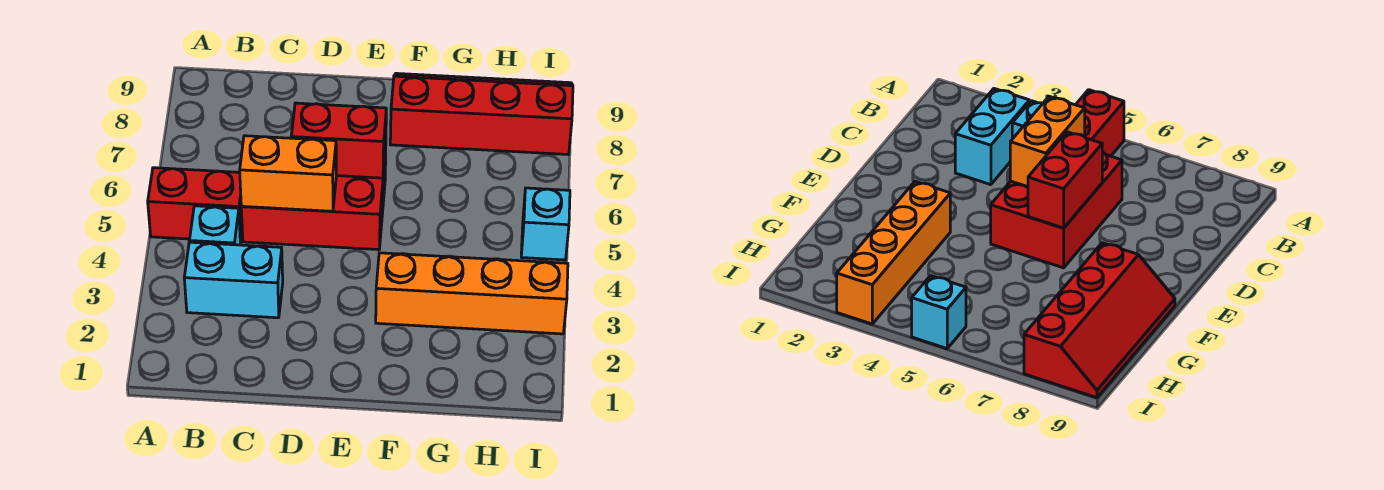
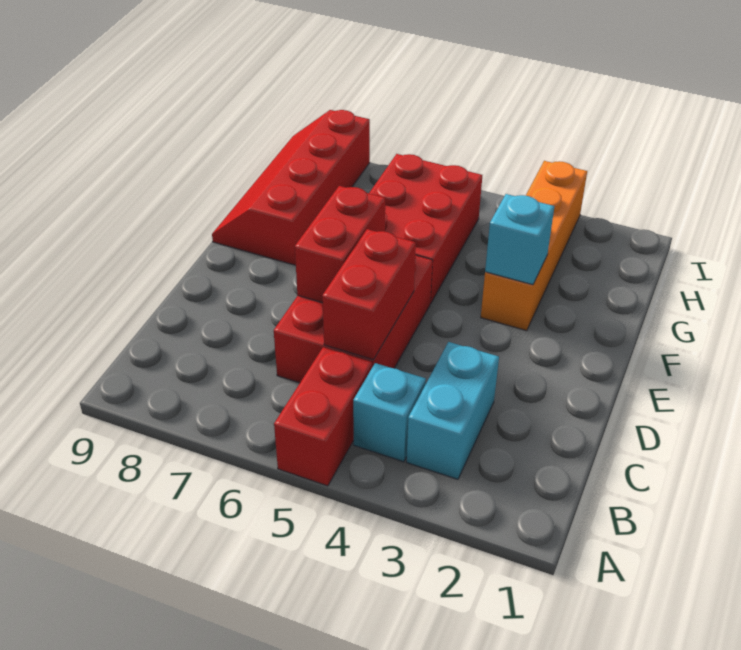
orange brick C5:D5 level 2 -> red brick C5:D5 level 2
none -> red brick F5:H6 level 1
cyan brick I5 level 1 -> cyan brick F3 level 2

